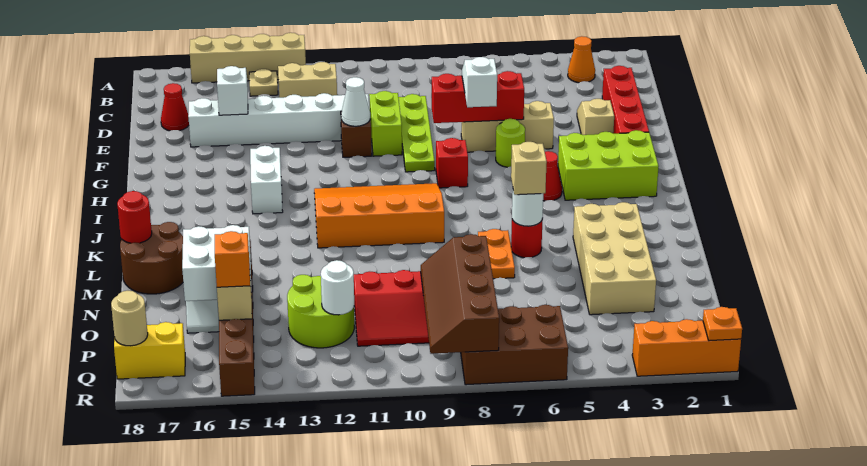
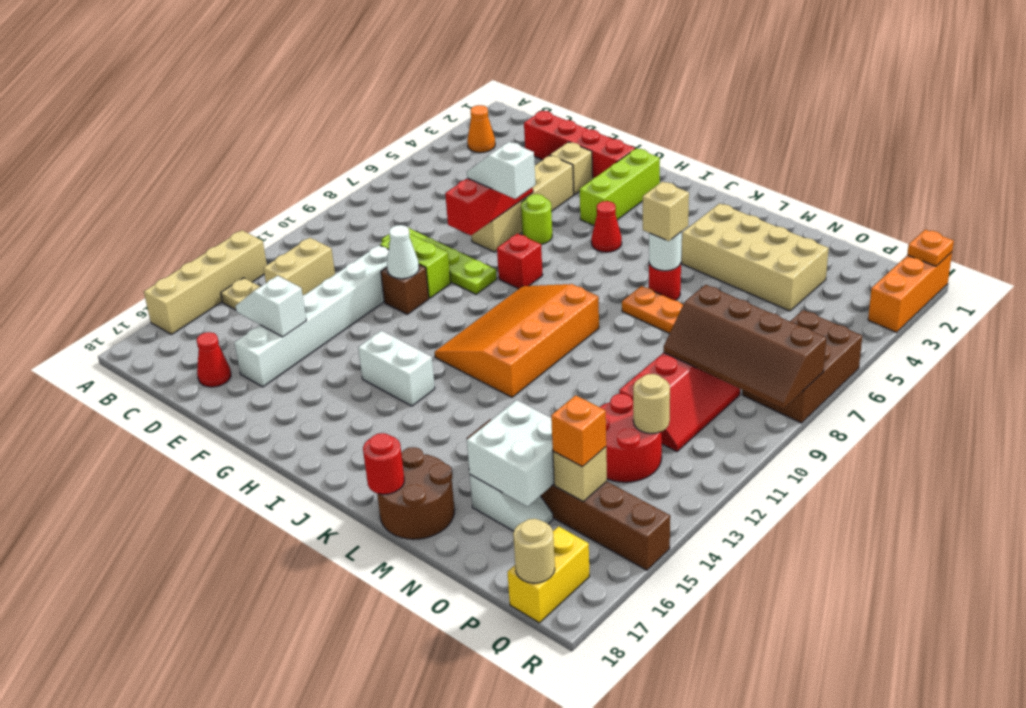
tan brick F5:F7 level 1 -> tan brick F4:F7 level 1
lime brick H2:I4 level 1 -> lime brick H2:H4 level 1
lime round brick O12:P13 level 1 -> red round brick O12:P13 level 1
white round brick P12 level 2 -> tan round brick P12 level 2

